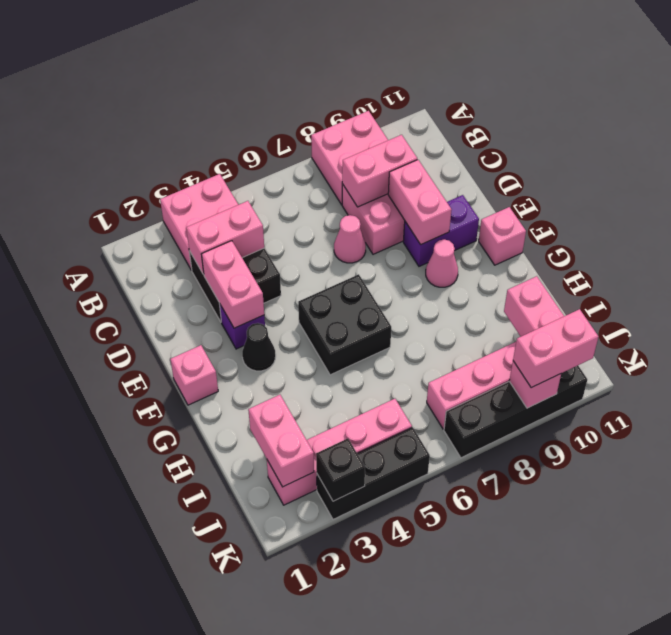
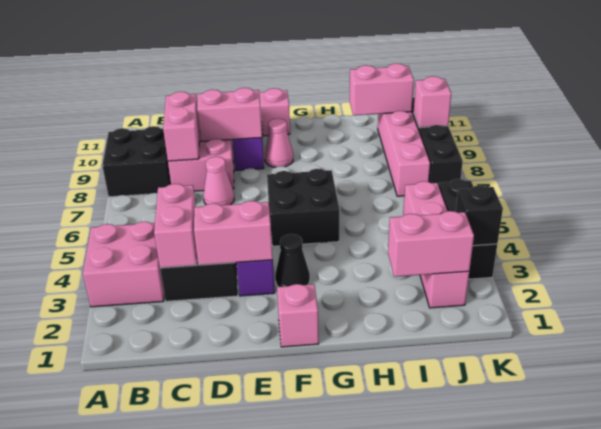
pink brick A8:B9 level 1 -> black brick A8:B9 level 1
pink brick K9:K10 level 3 -> none

